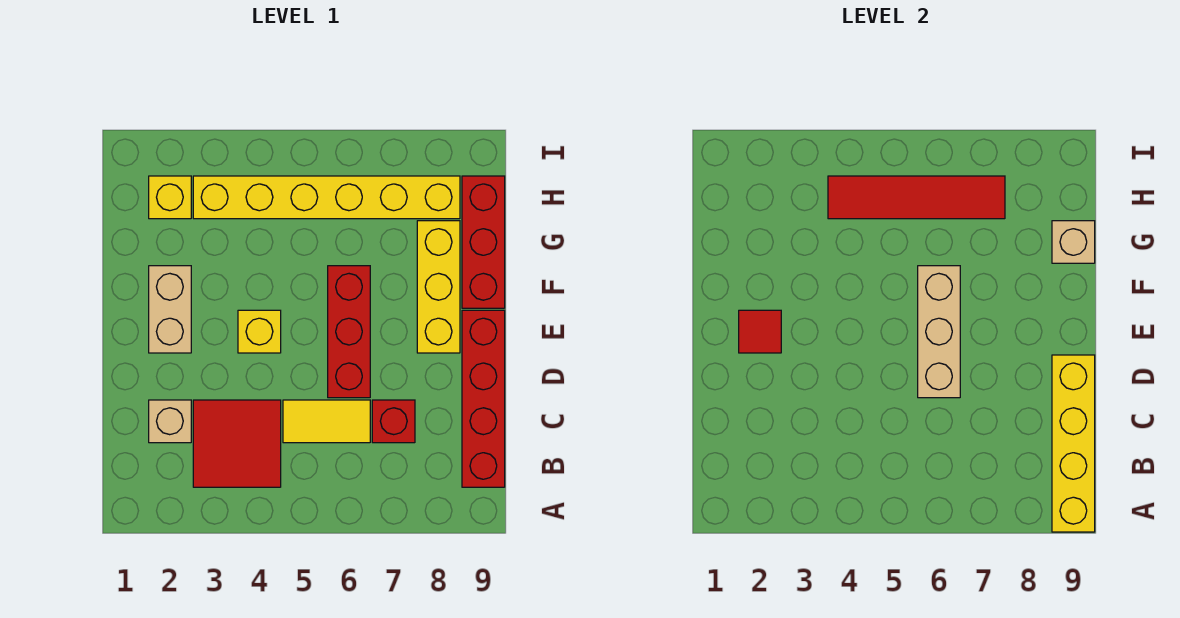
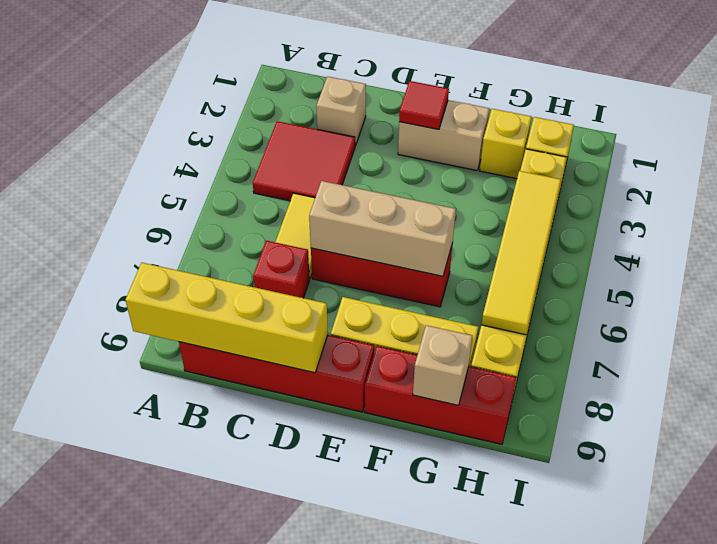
yellow brick E4 level 1 -> yellow brick G2 level 1
red tile H4:H7 level 2 -> yellow tile H4:H7 level 2

